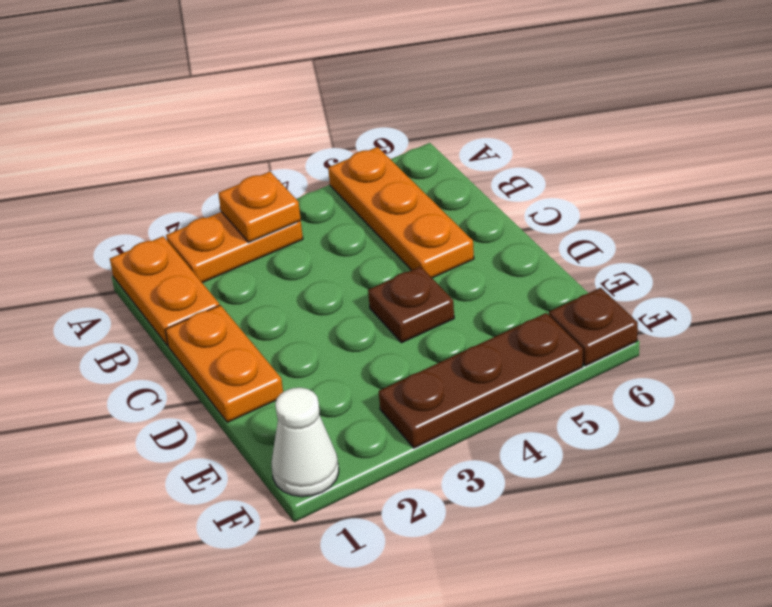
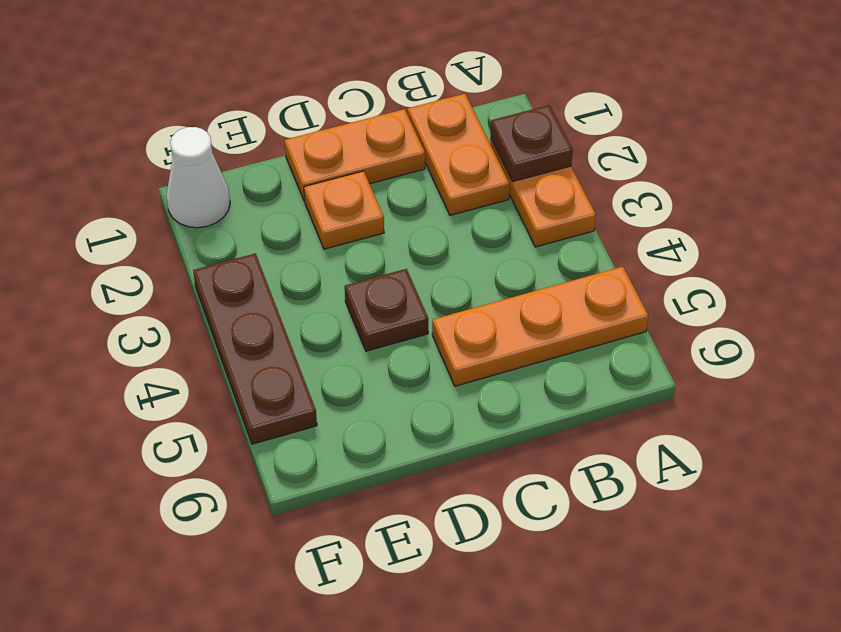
orange plate A1:B1 level 1 -> orange plate B1:B2 level 1
orange plate A3 level 2 -> orange plate D2 level 1
brown plate F6 level 1 -> brown plate A2 level 2

